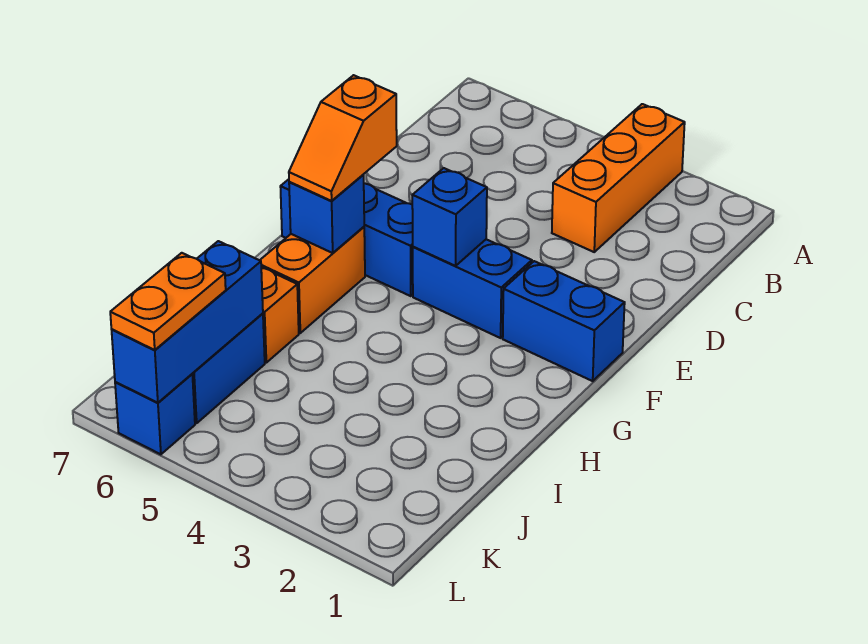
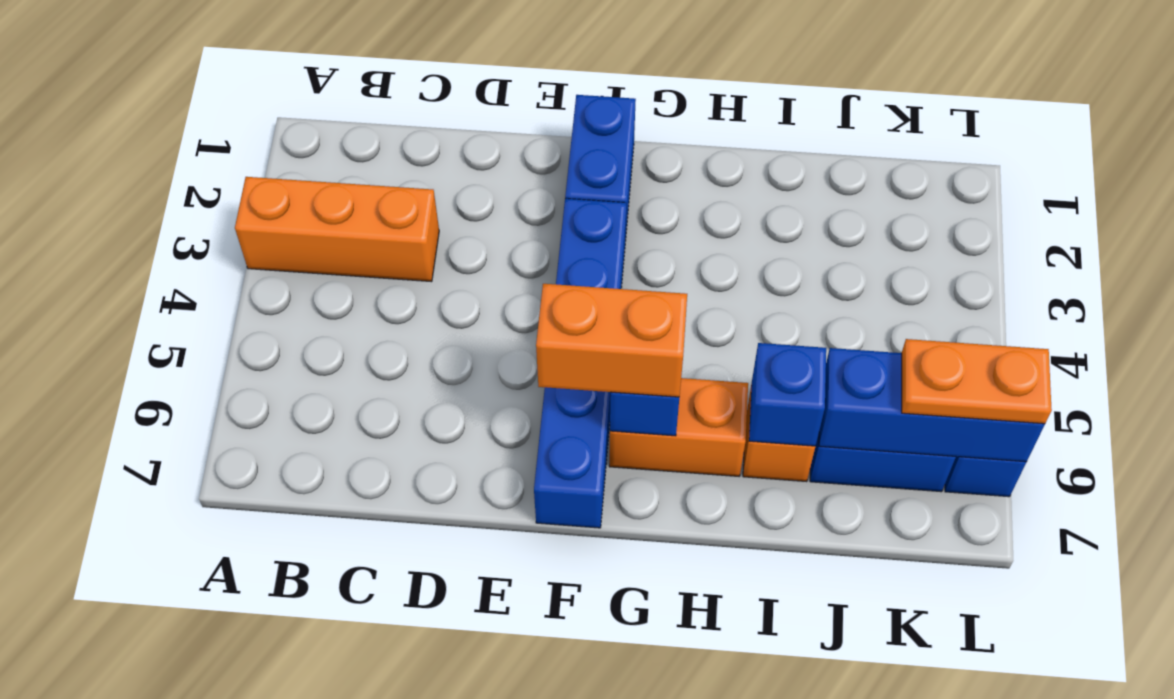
blue brick F4 level 2 -> blue brick I6 level 2
orange slope F6:G6 level 3 top F -> orange brick F6:G6 level 3

